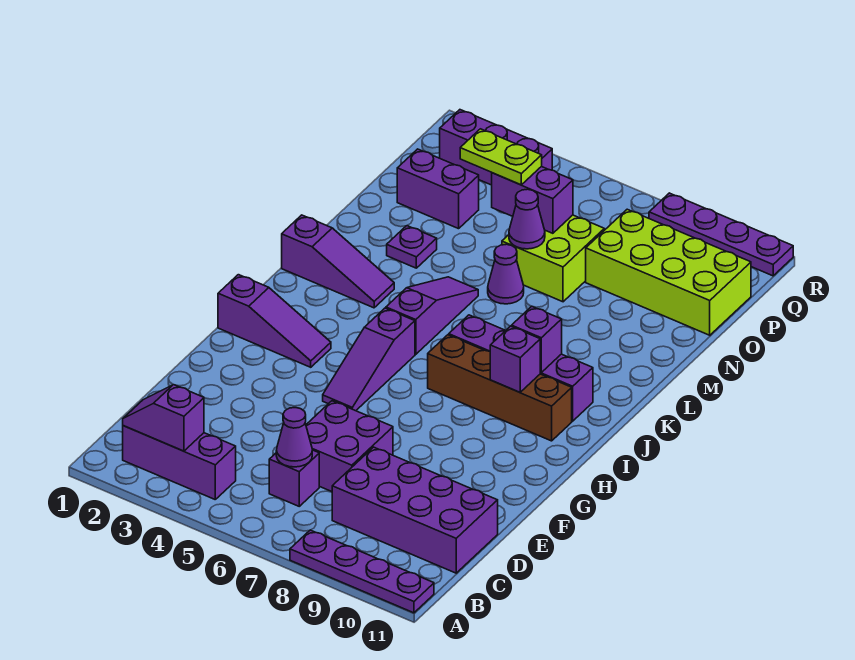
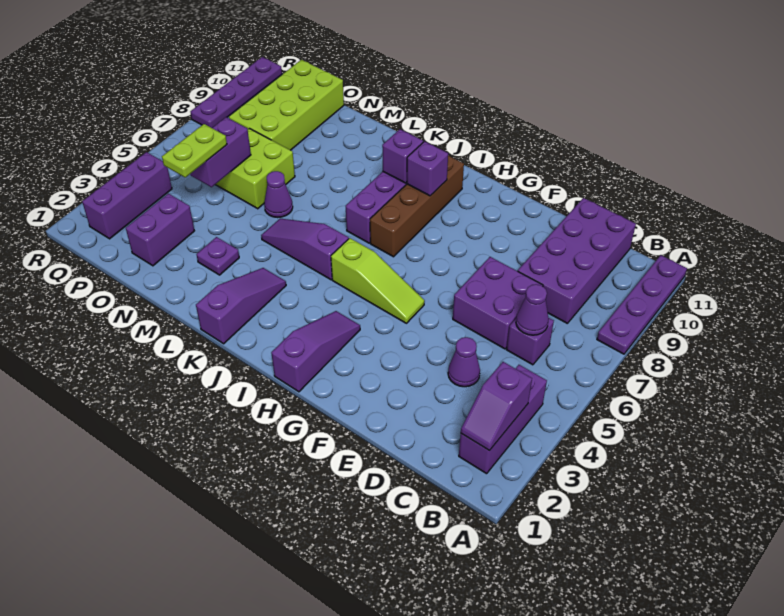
purple slope G5:I5 level 1 top I -> lime slope G5:I5 level 1 top I
purple cone N6 level 2 -> purple cone D4 level 1

